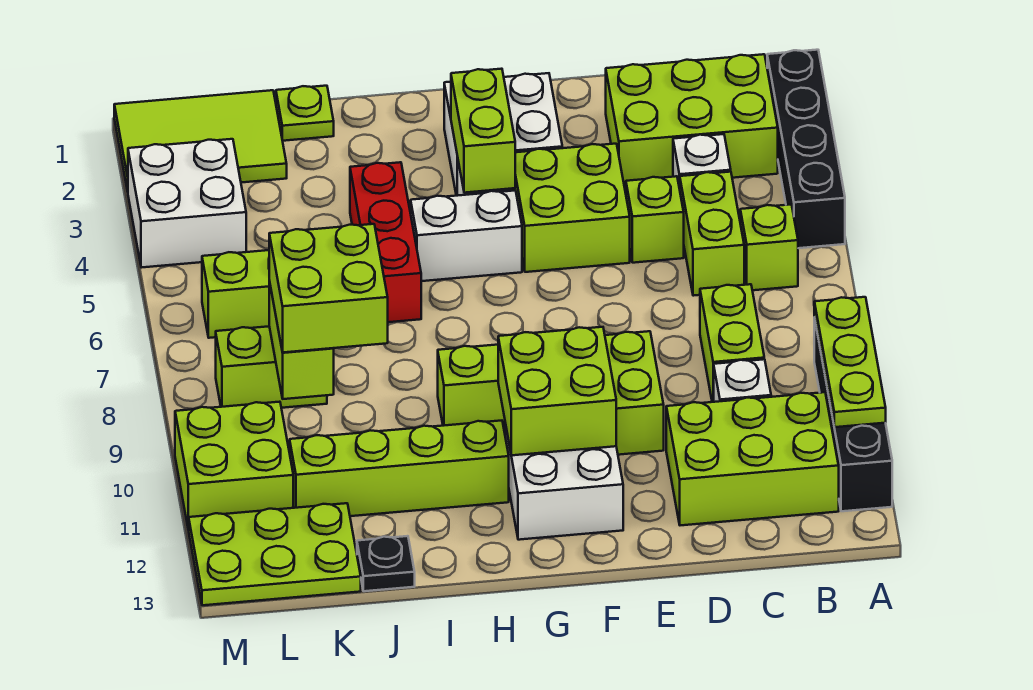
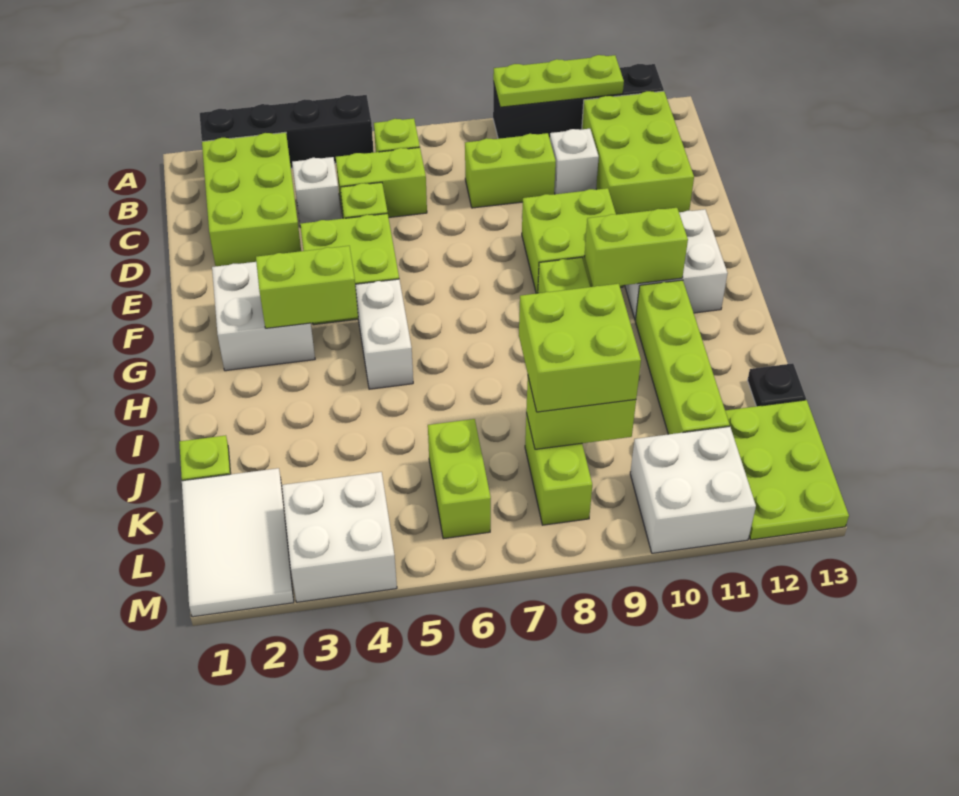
lime brick F10:G11 level 2 -> lime brick G10:G11 level 2
red brick I4:I6 level 1 -> none
lime tile K1:M2 level 1 -> white tile K1:M2 level 1
lime brick L10:M11 level 1 -> white brick L10:M11 level 1

